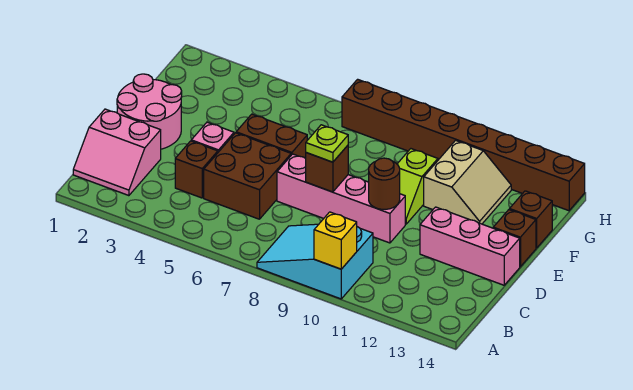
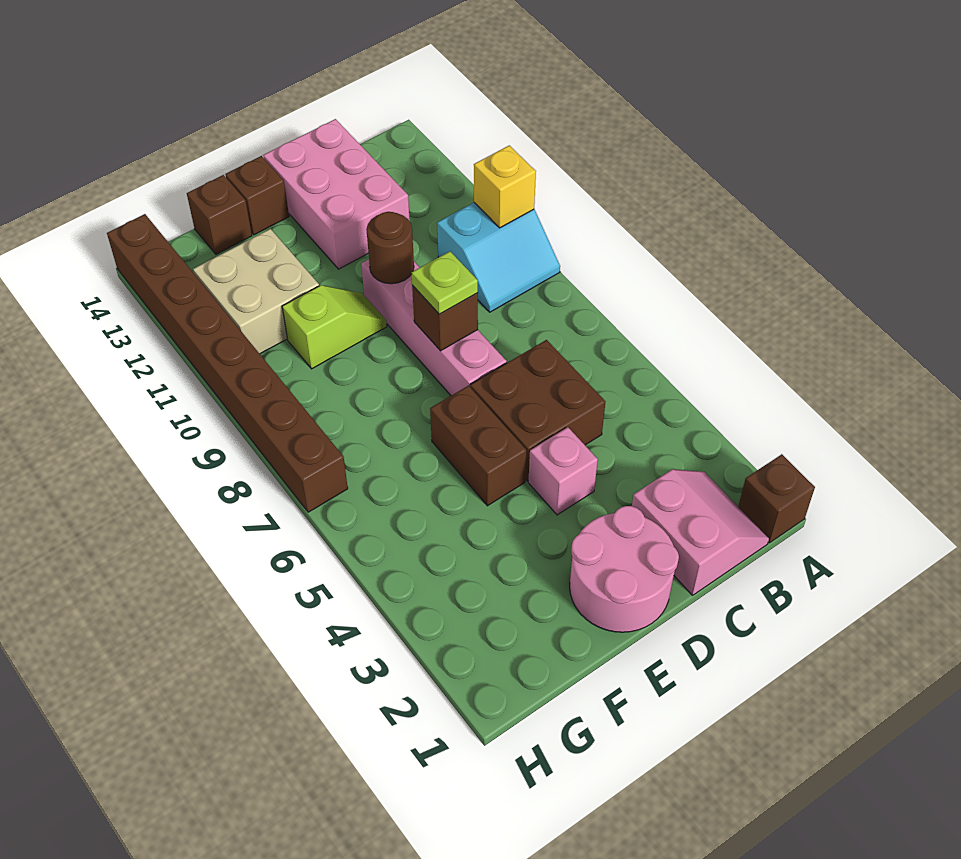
cyan slope A8:B10 level 1 top 10 -> cyan slope A9:B10 level 1 top 10
brown brick C4 level 1 -> brown brick A1 level 1
pink brick D12:D14 level 1 -> pink brick C12:D14 level 1
tan slope F11:G12 level 1 top 11 -> tan brick F11:G12 level 1

